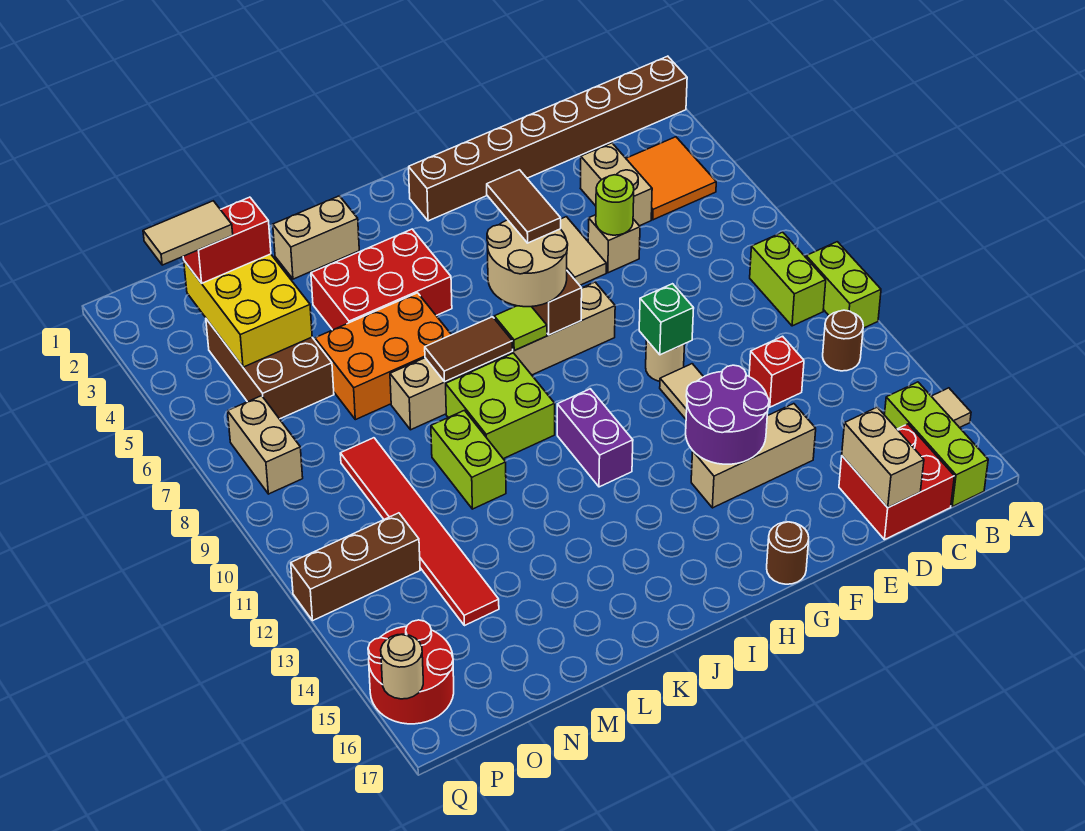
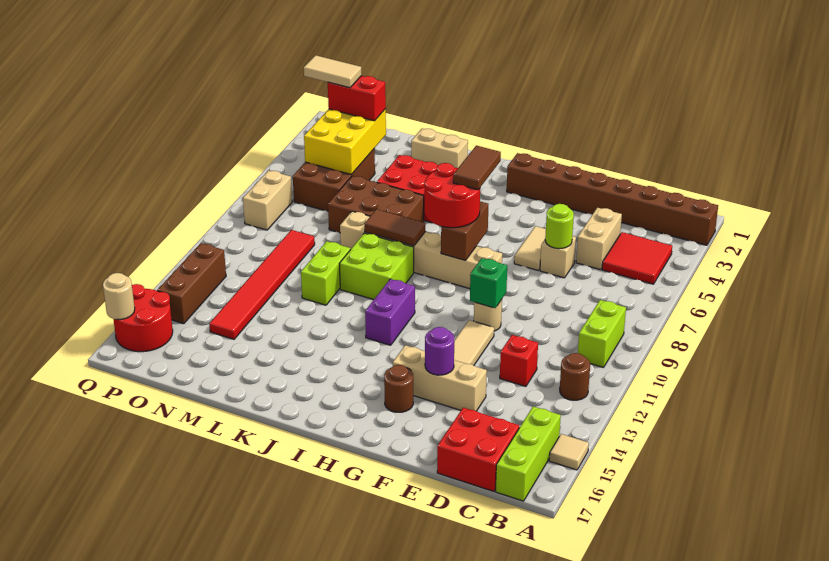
lime brick A10:A11 level 1 -> none
orange tile B4:C5 level 1 -> red tile B4:C5 level 1
tan brick D16:D17 level 2 -> none
purple round brick F13:G14 level 2 -> purple round brick F14 level 2
brown round brick G17 level 1 -> brown round brick G15 level 1
tan round brick H7:I8 level 3 -> red round brick H7:I8 level 3
lime tile I8 level 2 -> none
orange brick K6:M7 level 1 -> brown brick K6:M7 level 1
brown brick O12:Q12 level 1 -> brown brick P12:P14 level 1

